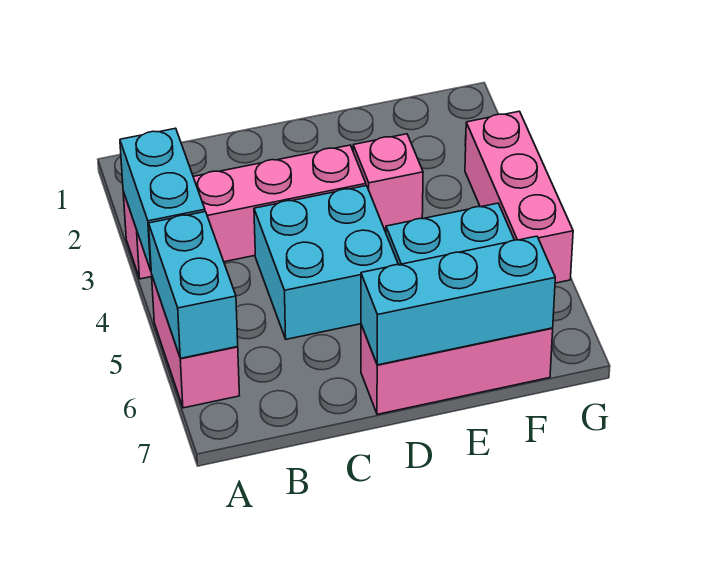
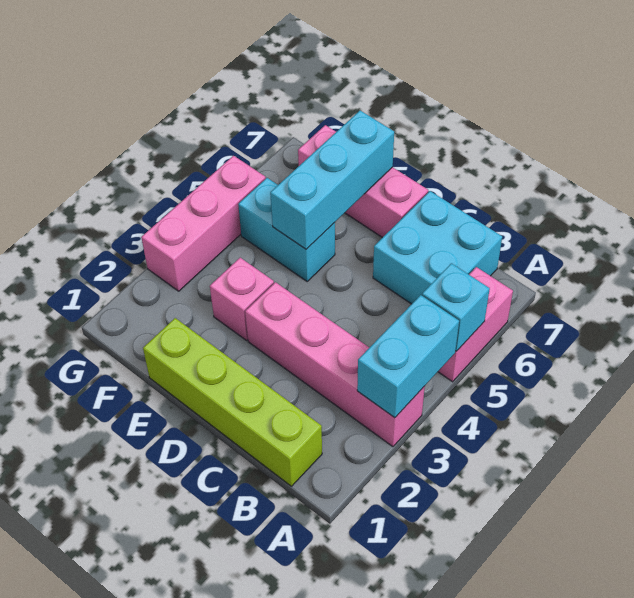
cyan brick A5:A6 level 2 -> cyan brick A5 level 2
none -> lime brick B1:E1 level 1
cyan brick C4:D5 level 1 -> cyan brick B6:C7 level 1
cyan brick D7:F7 level 2 -> cyan brick E5:E7 level 2

